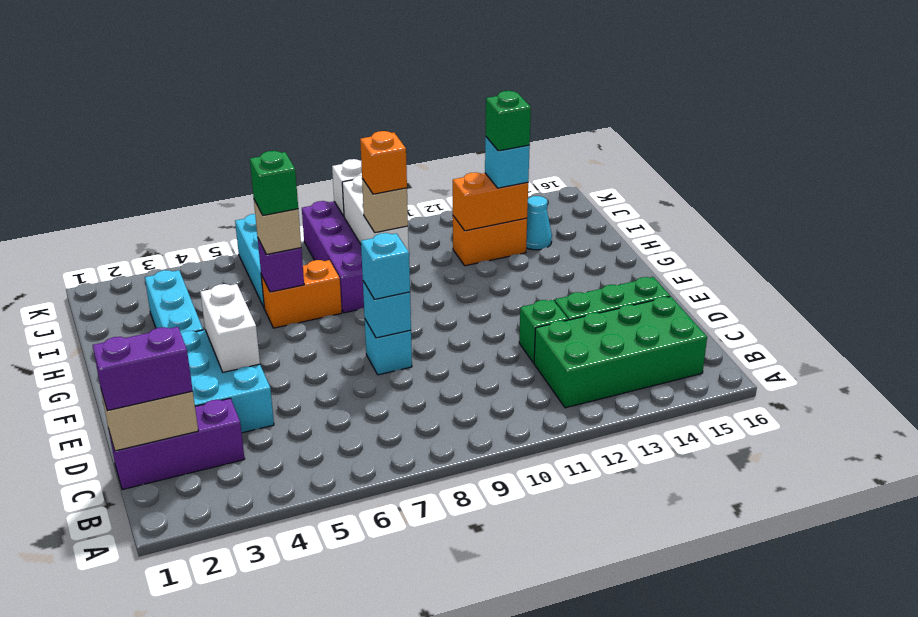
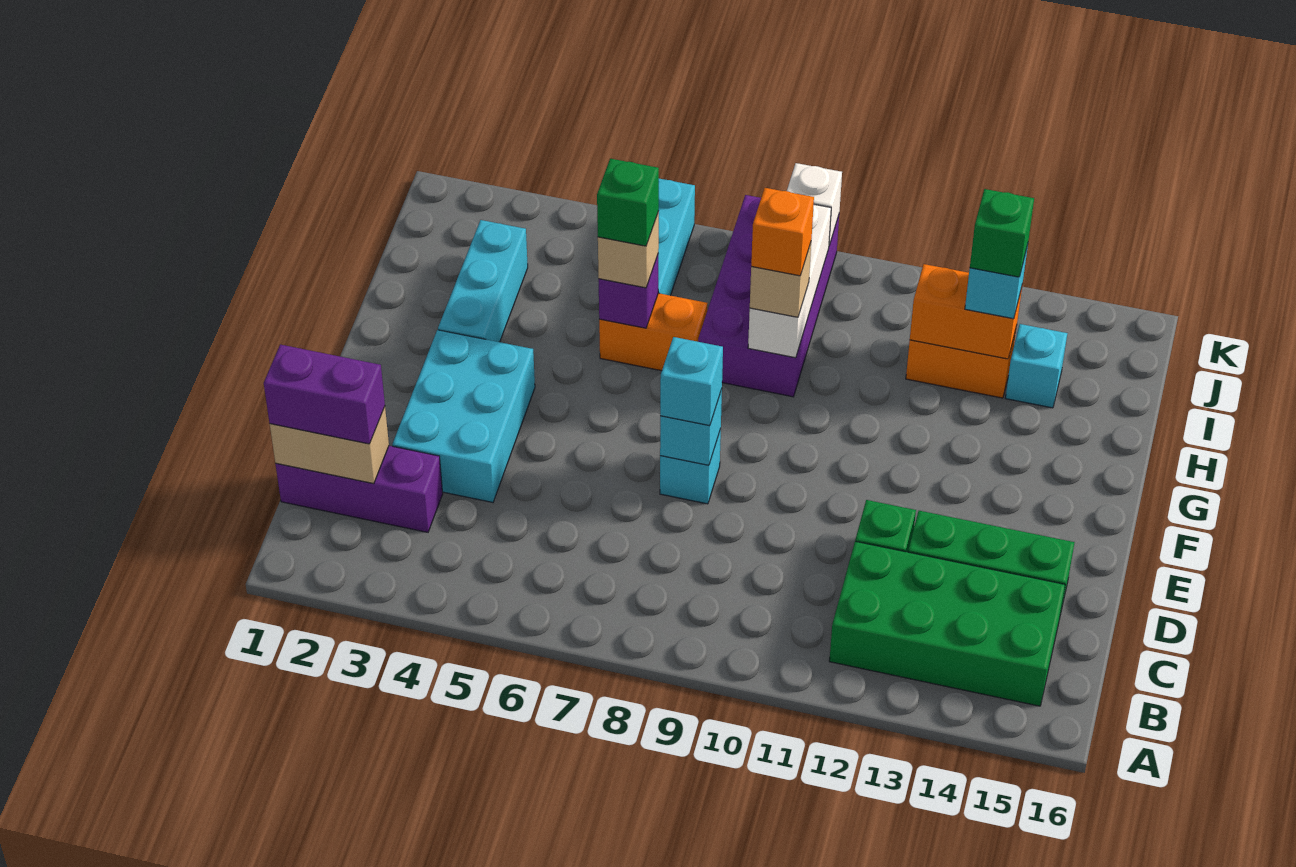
white brick E4:F4 level 2 -> none
cyan cone I14 level 1 -> cyan brick I14 level 1

